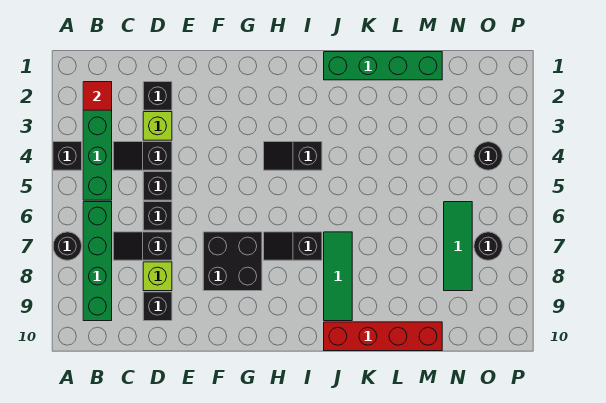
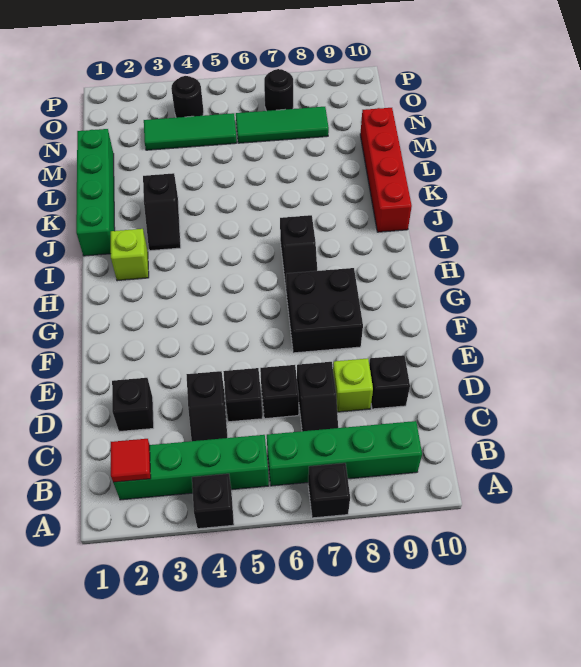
black round brick A7 level 1 -> black brick A7 level 1
lime brick D3 level 1 -> lime brick I2 level 1
black slope H4:I4 level 1 top I -> black slope J3:K3 level 1 top K
green tile J7:J9 level 1 -> green tile N3:N5 level 1

